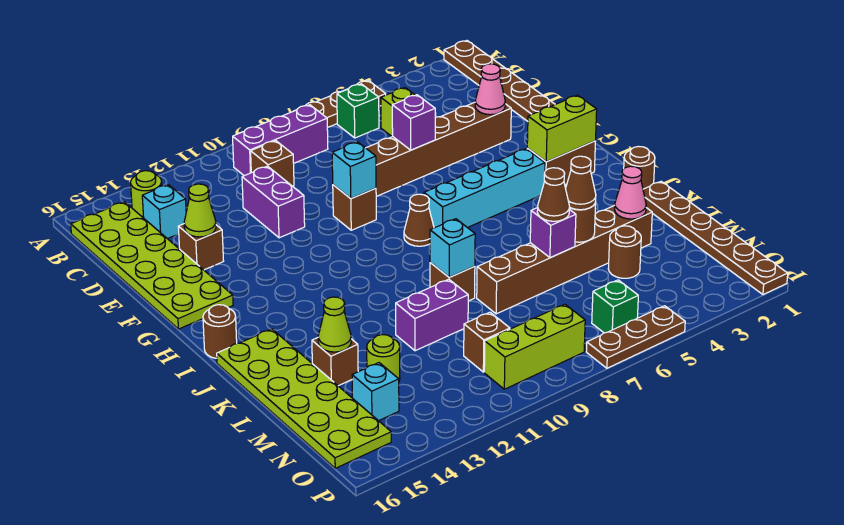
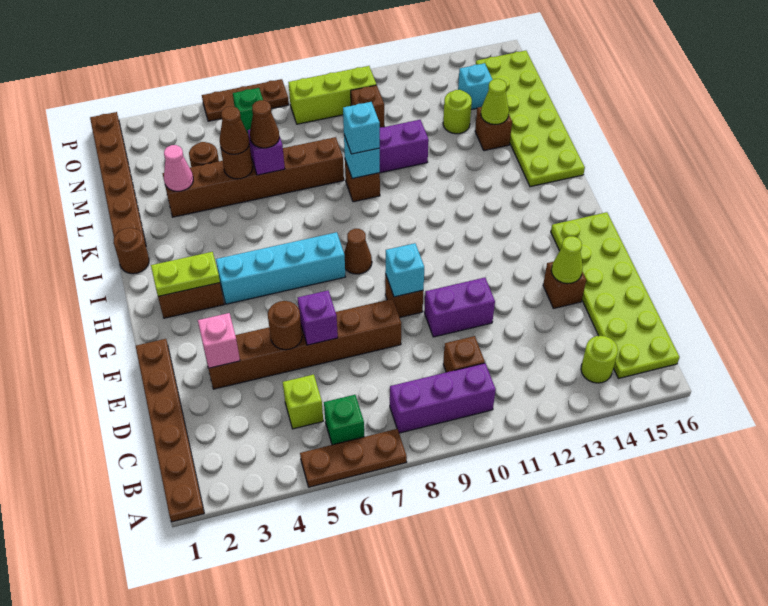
cyan brick C14 level 1 -> cyan brick K9 level 3
purple brick D11:E11 level 1 -> purple brick E10:E11 level 1
pink cone E3 level 2 -> pink brick E3 level 2
lime brick H2:H3 level 2 -> lime plate H2:H3 level 2
brown round brick I16 level 1 -> brown round brick E5 level 2

